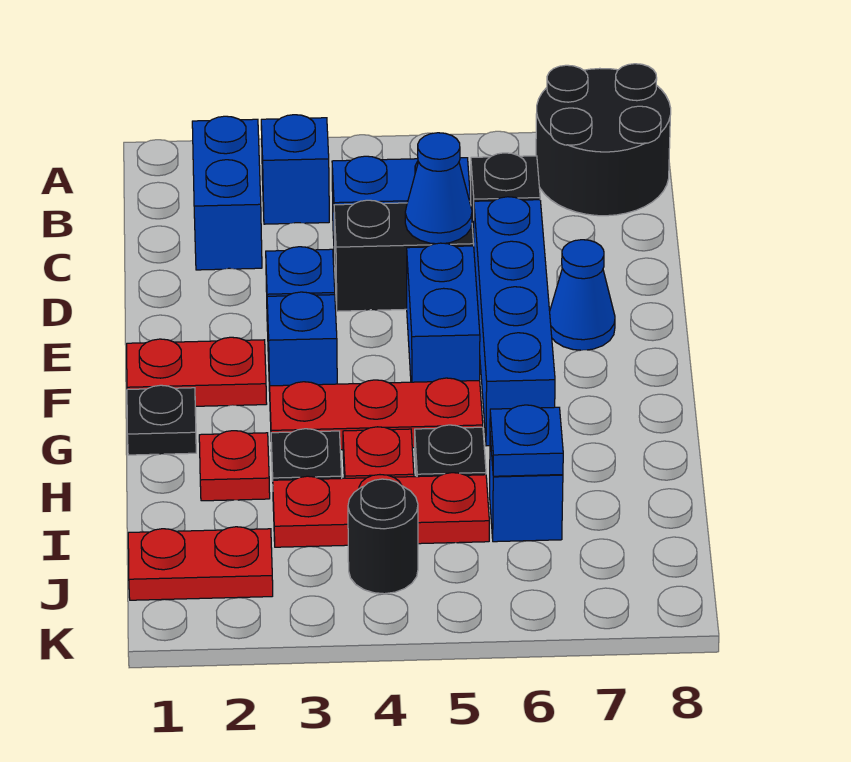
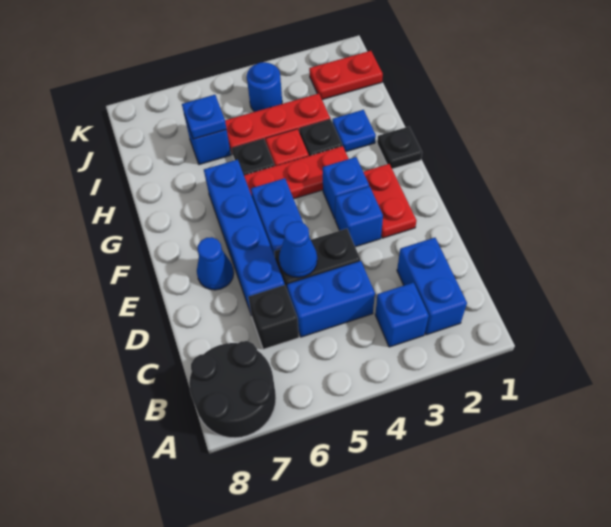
red plate F1:F2 level 1 -> red plate E2:F2 level 1
red plate H2 level 1 -> blue plate H2 level 1
black round brick J4 level 1 -> blue round brick J4 level 1

